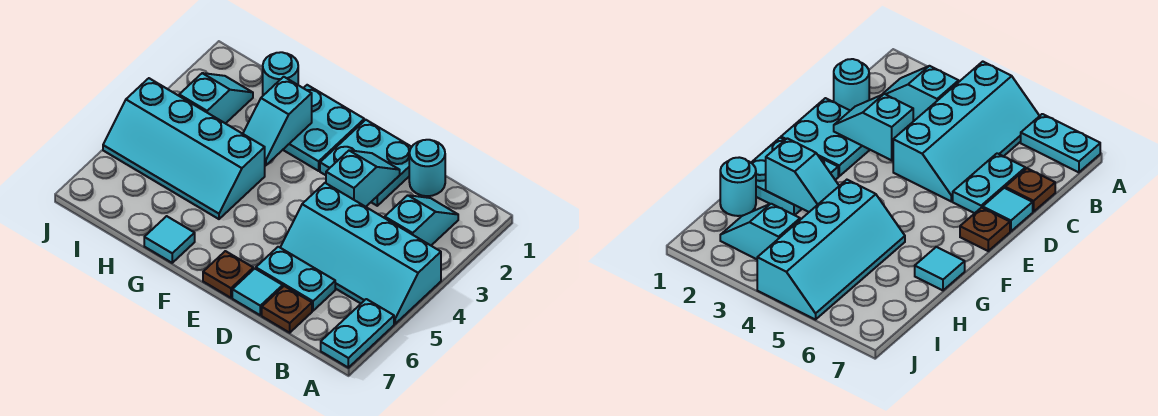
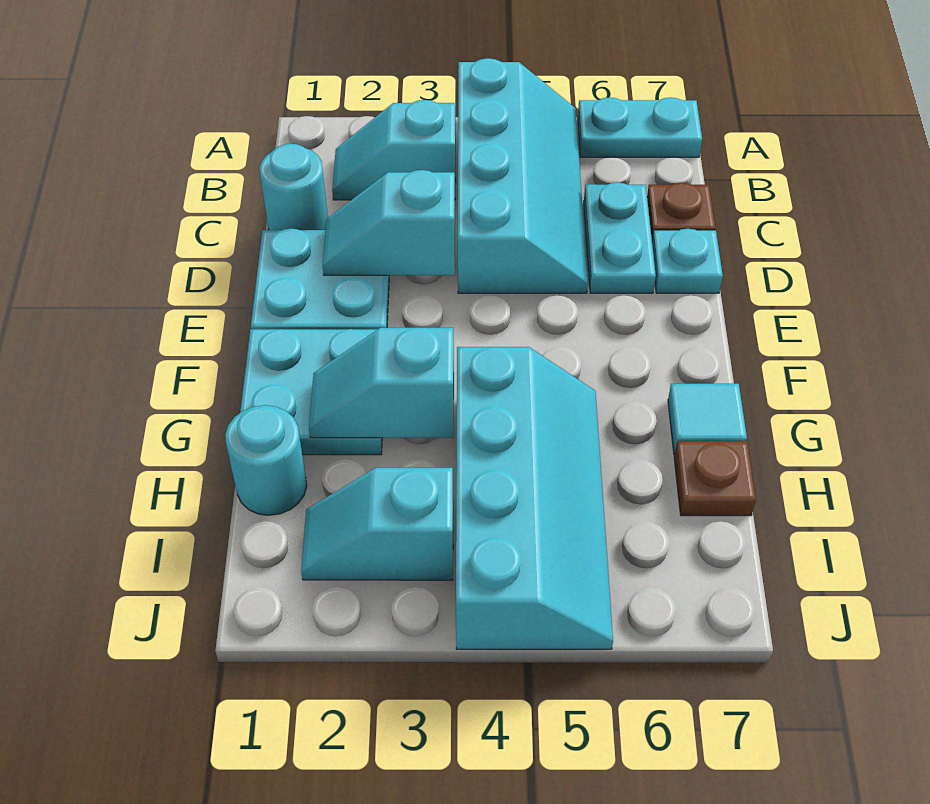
cyan tile D7 level 1 -> cyan plate D7 level 1
brown plate E7 level 1 -> brown plate H7 level 1
cyan slope G2:G3 level 2 top 2 -> cyan slope G2:G3 level 2 top 3

